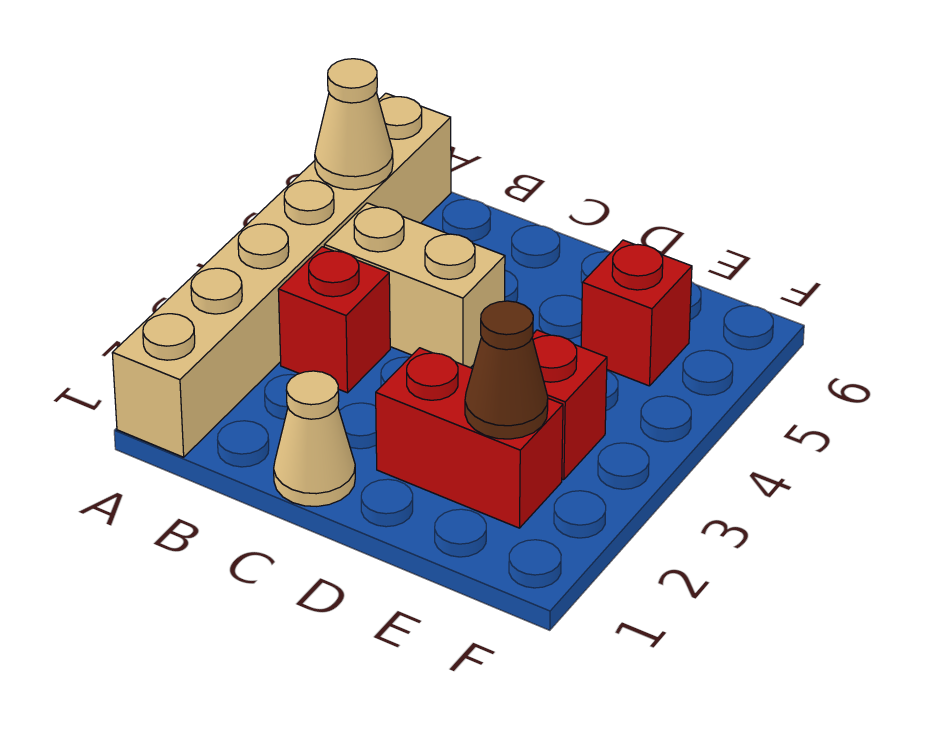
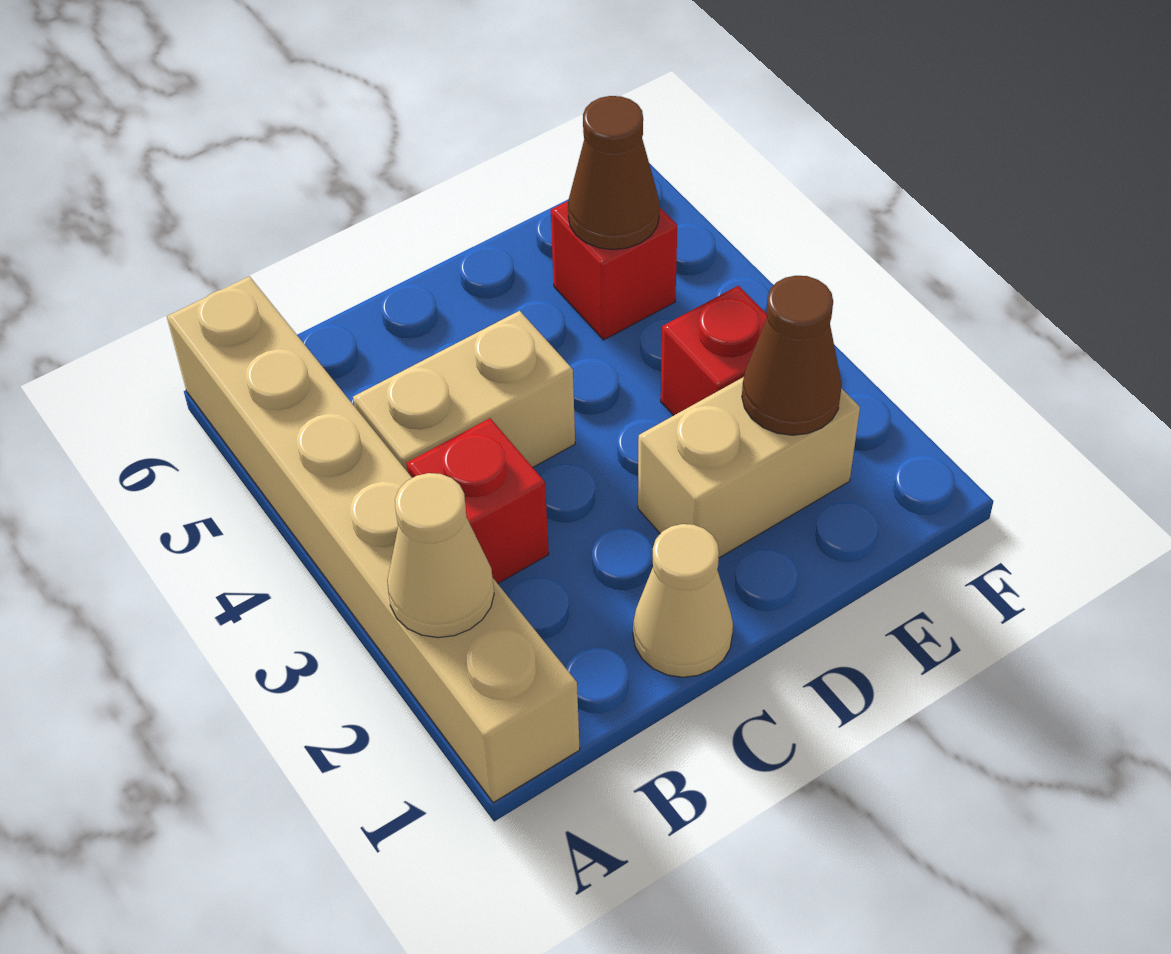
tan cone A5 level 2 -> tan cone A2 level 2
red brick D2:E2 level 1 -> tan brick D2:E2 level 1
none -> brown cone E5 level 2

